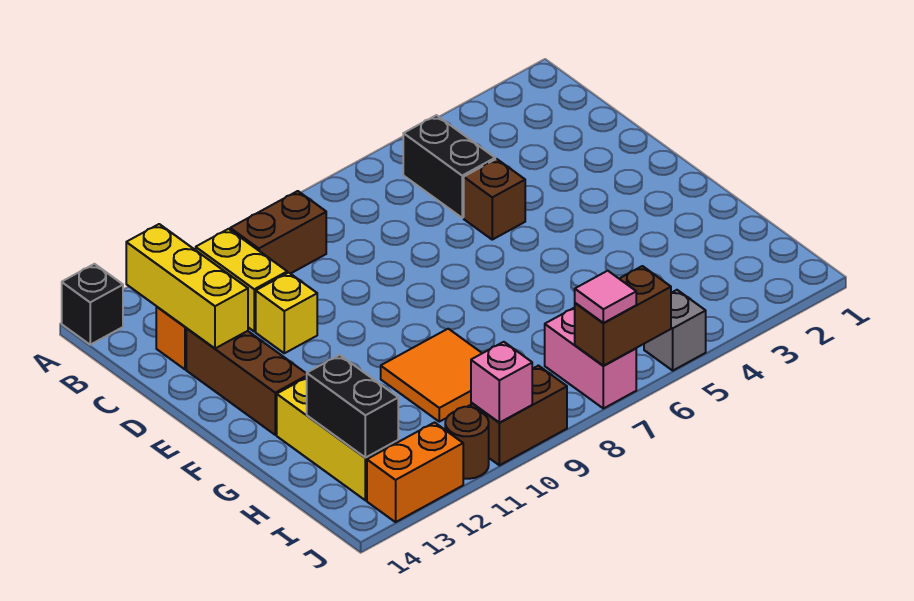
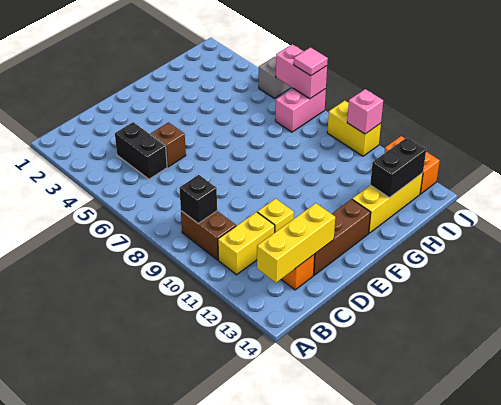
black brick A14 level 1 -> black brick B9 level 2
black brick B5:C5 level 1 -> black brick C4:C5 level 1
orange tile G9:H10 level 1 -> none
brown brick J6:J7 level 2 -> pink brick J6:J7 level 2
brown brick J9:J10 level 1 -> yellow brick J9:J10 level 1
brown round brick J11 level 1 -> none

